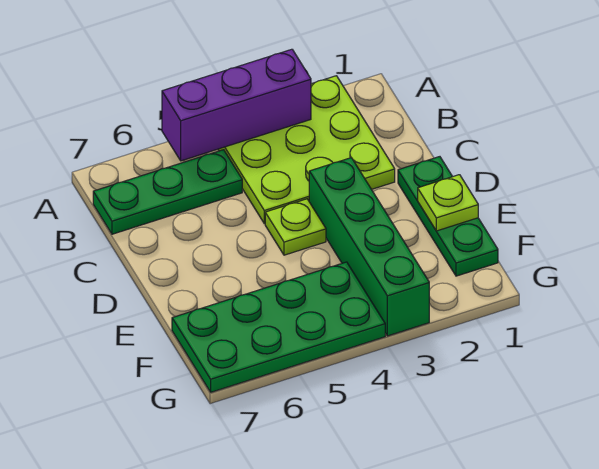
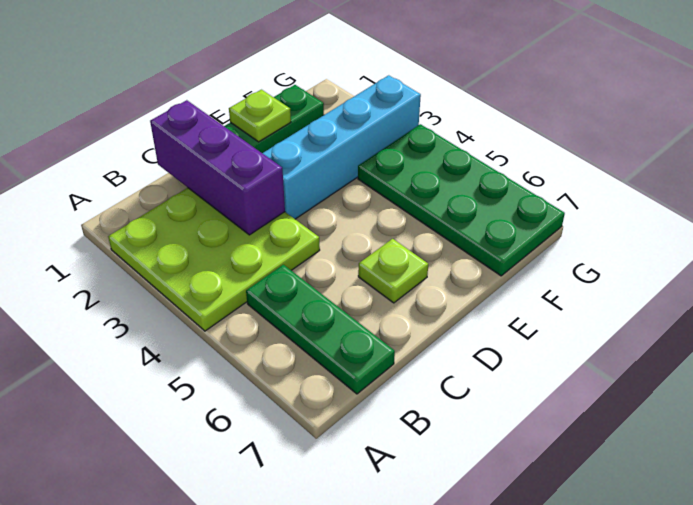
purple brick A3:A5 level 2 -> purple brick C1:C3 level 2
green brick D3:G3 level 1 -> cyan brick D3:G3 level 1
lime plate D4 level 1 -> lime plate D6 level 1

